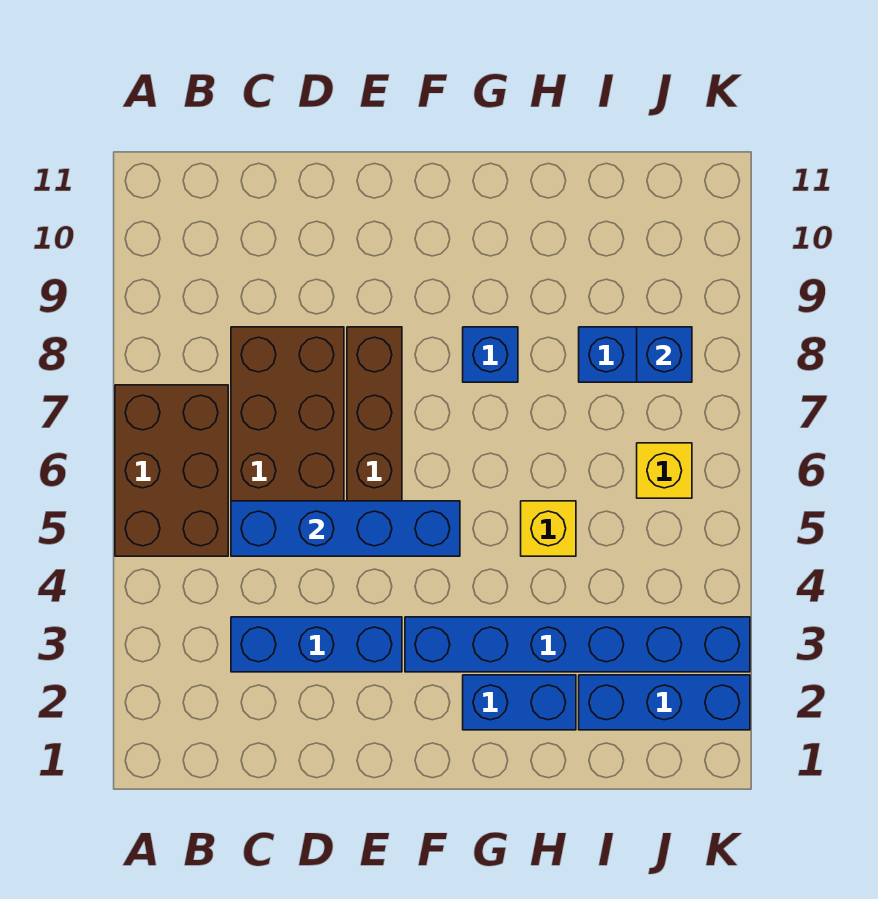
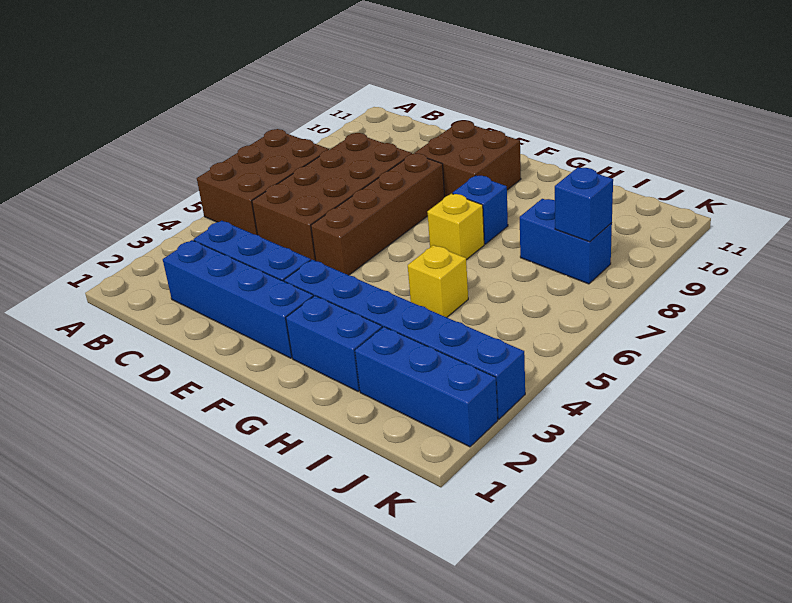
blue brick C5:F5 level 2 -> blue brick C2:F2 level 1
none -> brown brick E9:F10 level 1
yellow brick J6 level 1 -> yellow brick G7 level 1

